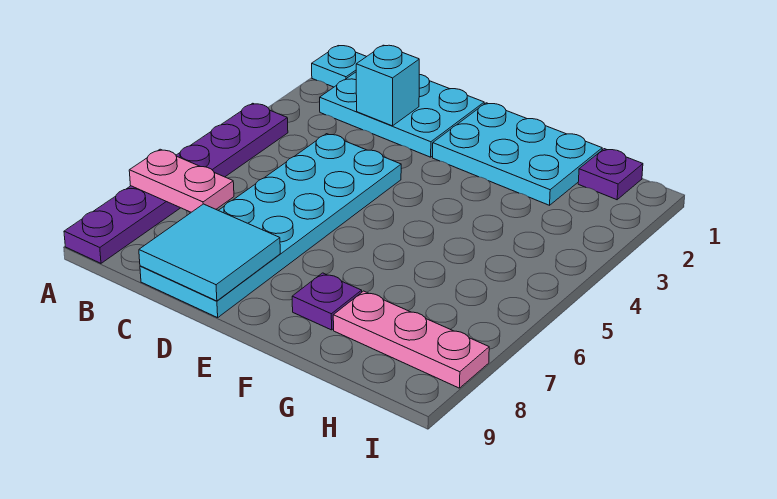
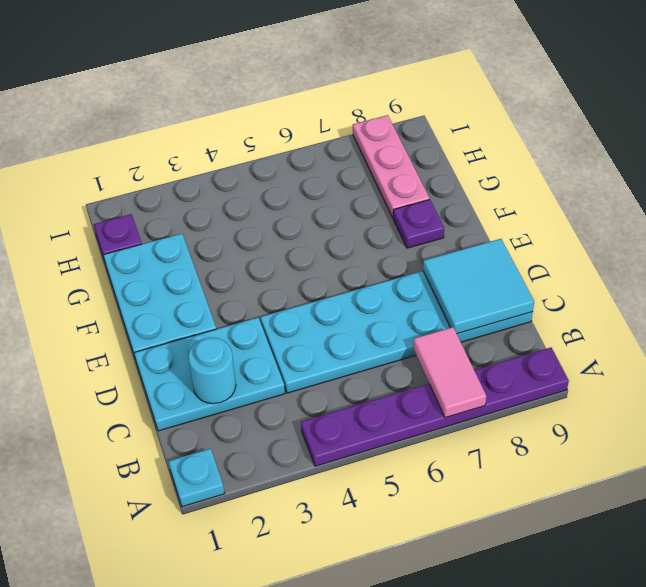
pink plate A7:B7 level 2 -> pink tile A7:B7 level 2
cyan plate B1:D2 level 1 -> cyan plate C1:D3 level 1
cyan brick C2 level 2 -> cyan round brick C2 level 2

